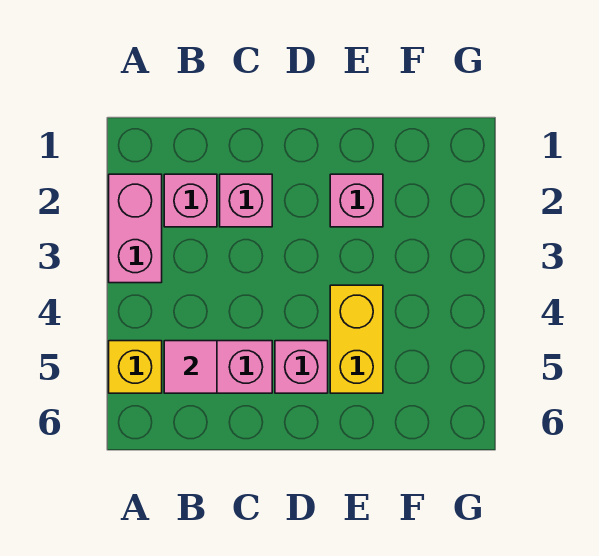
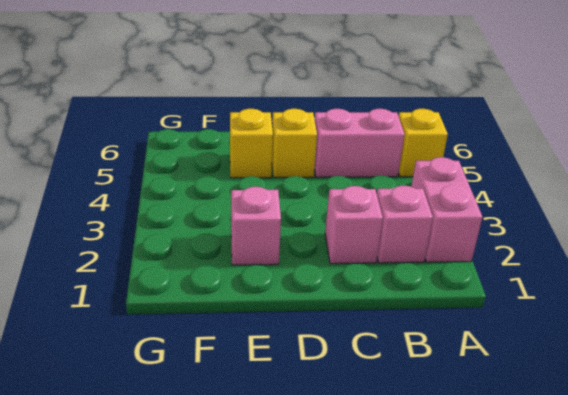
pink tile B5 level 2 -> none
pink brick D5 level 1 -> yellow brick D5 level 1
yellow brick E4:E5 level 1 -> yellow brick E5 level 1

